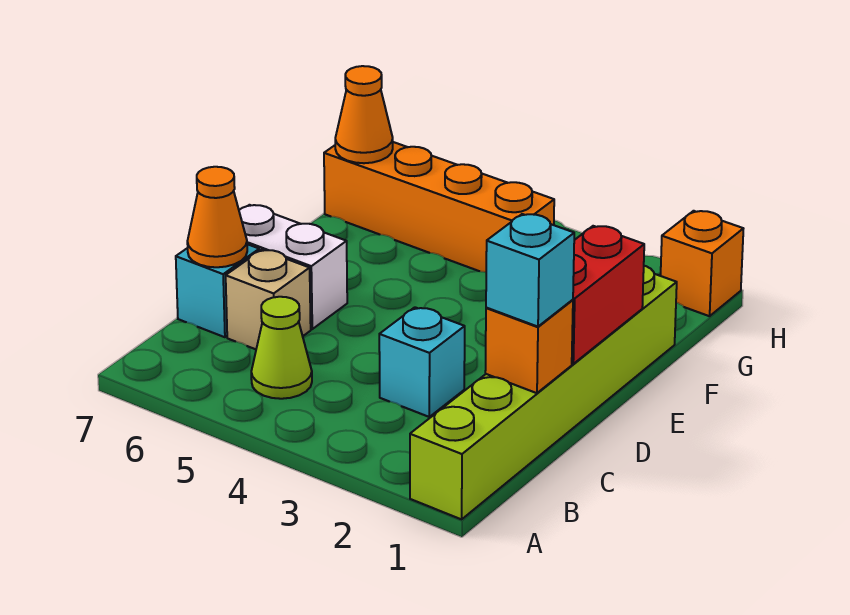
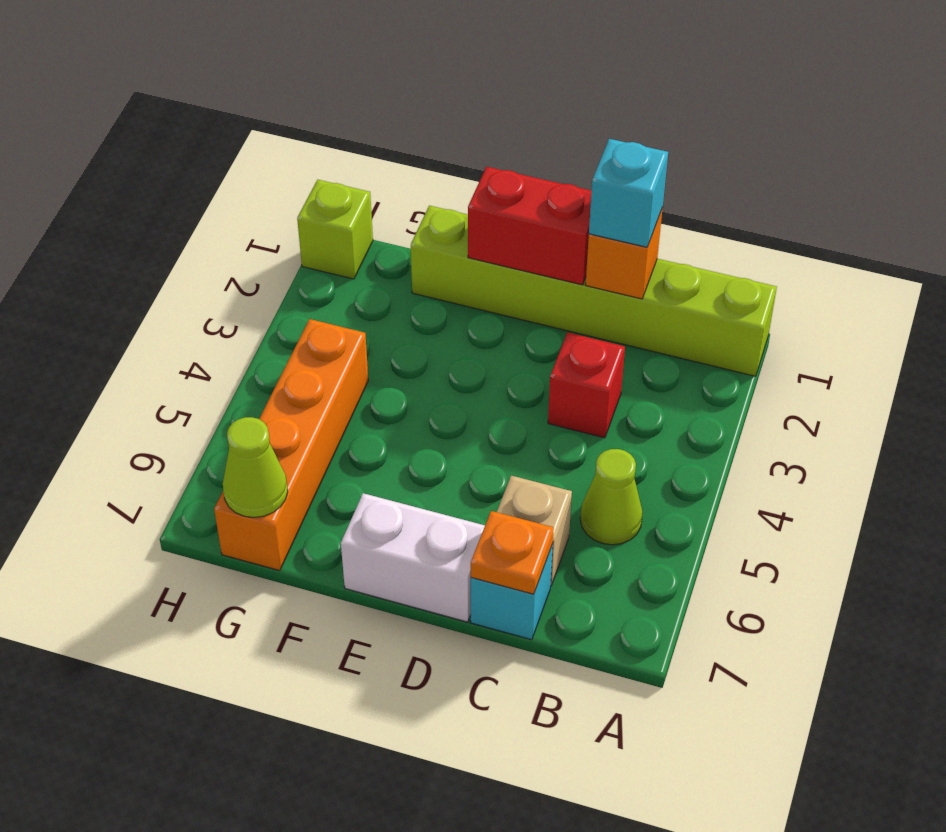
cyan brick C3 level 1 -> red brick C3 level 1
orange cone C7 level 2 -> orange plate C7 level 2
white brick D6:D7 level 1 -> white brick D7:E7 level 1
orange cone G7 level 2 -> lime cone G7 level 2
orange brick H1 level 1 -> lime brick H1 level 1

